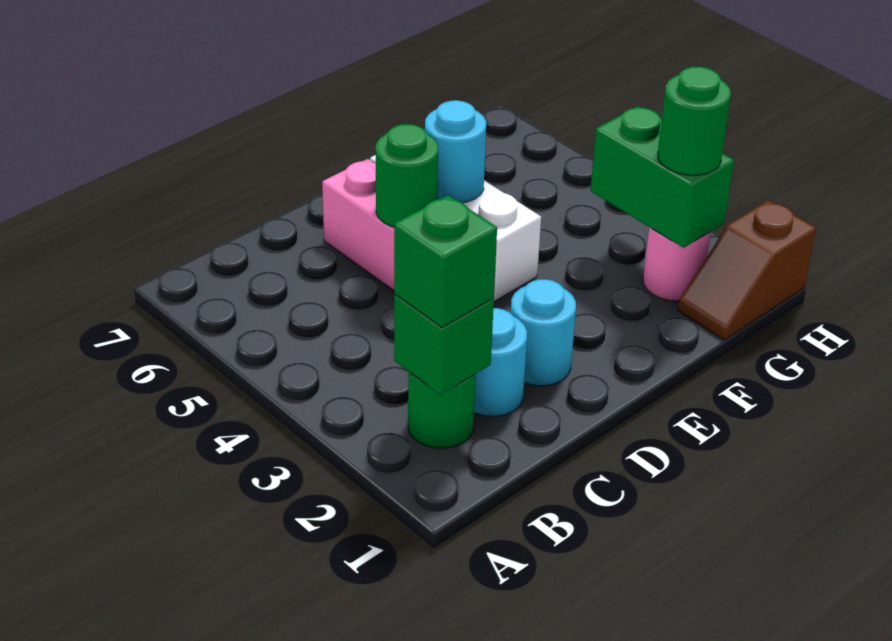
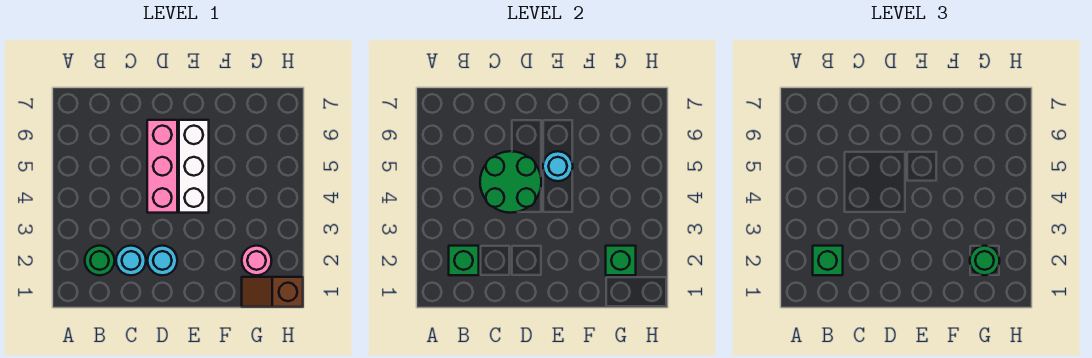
green round brick D5 level 2 -> green round brick C4:D5 level 2
green brick G2:G3 level 2 -> green brick G2 level 2

